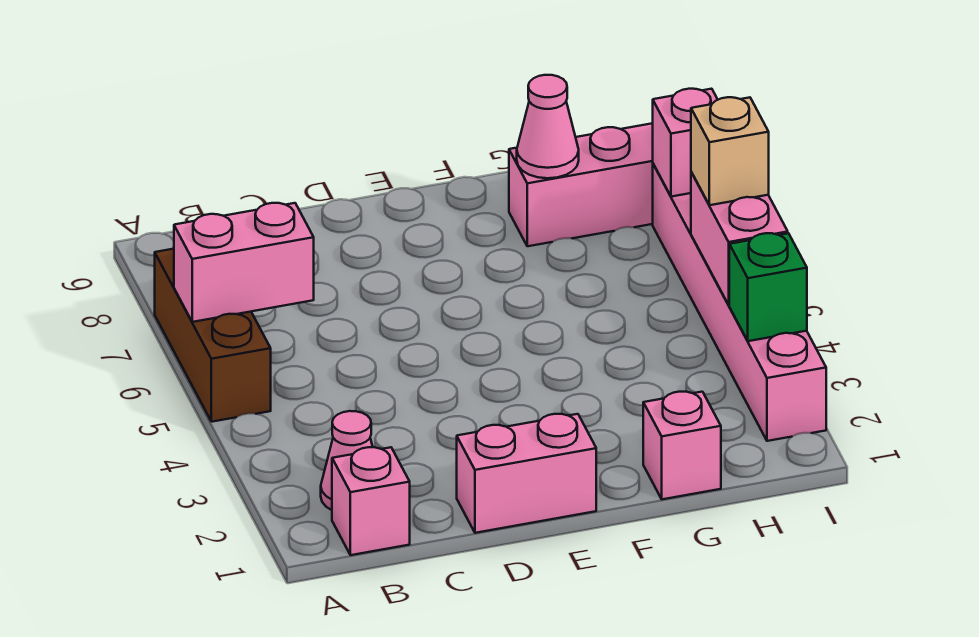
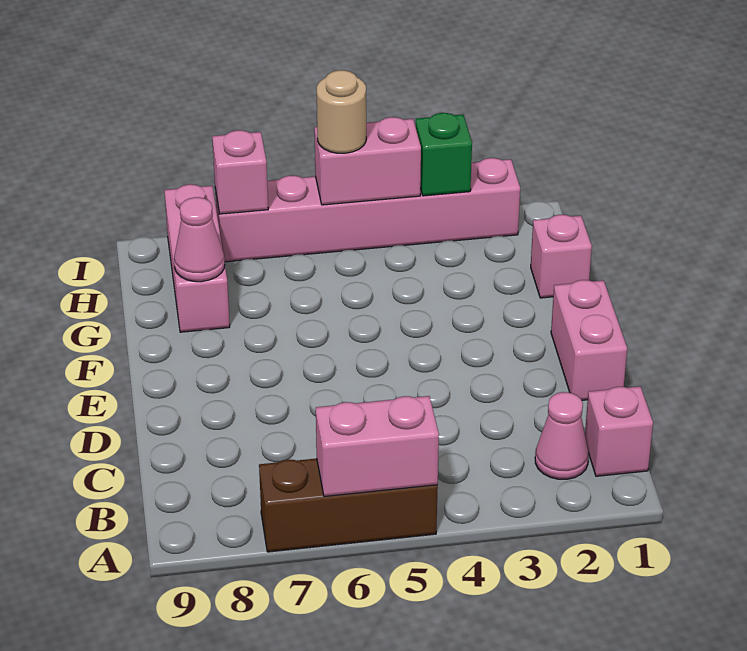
pink brick A6:B6 level 2 -> pink brick A5:A6 level 2
tan brick I5 level 3 -> tan round brick I5 level 3

